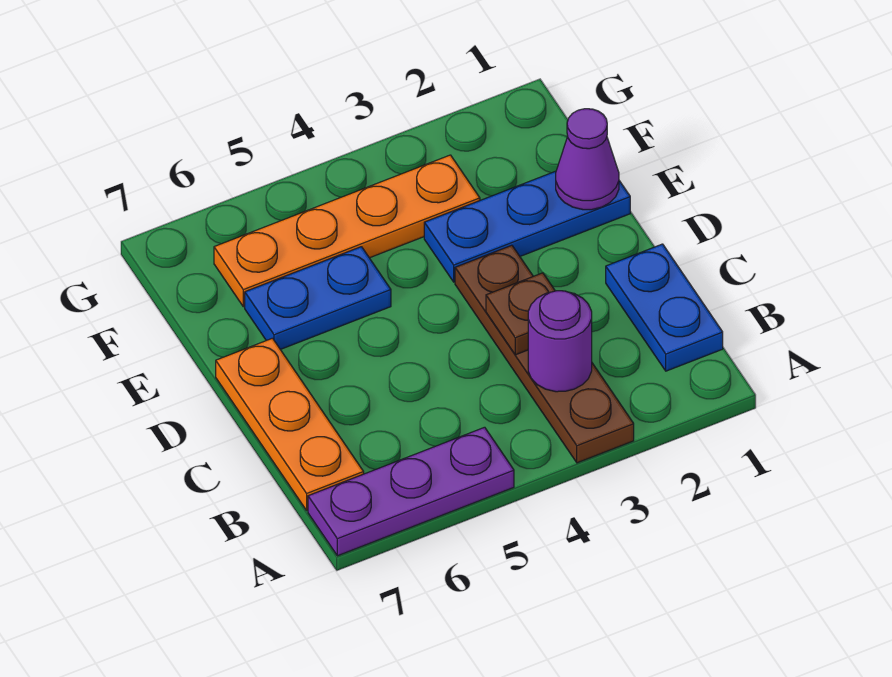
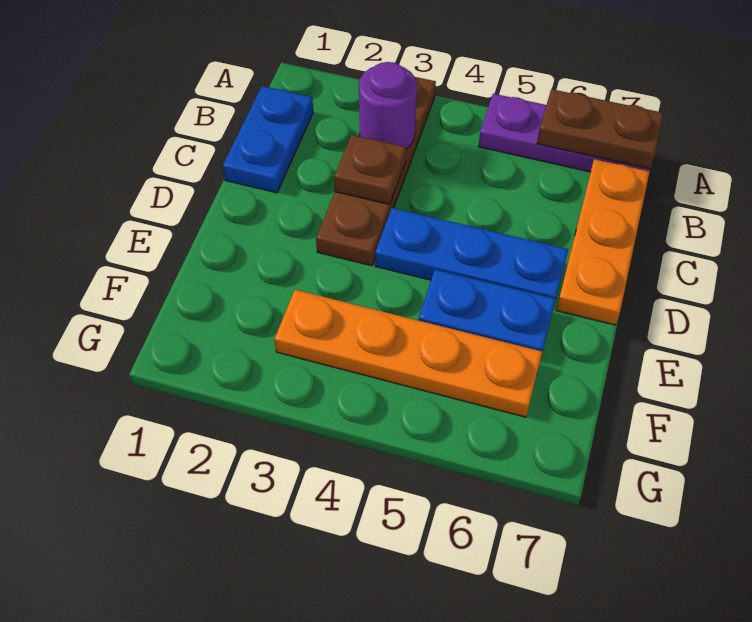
none -> brown plate A6:A7 level 2
blue plate E1:E3 level 1 -> blue plate D4:D6 level 1
purple cone E1 level 2 -> none

